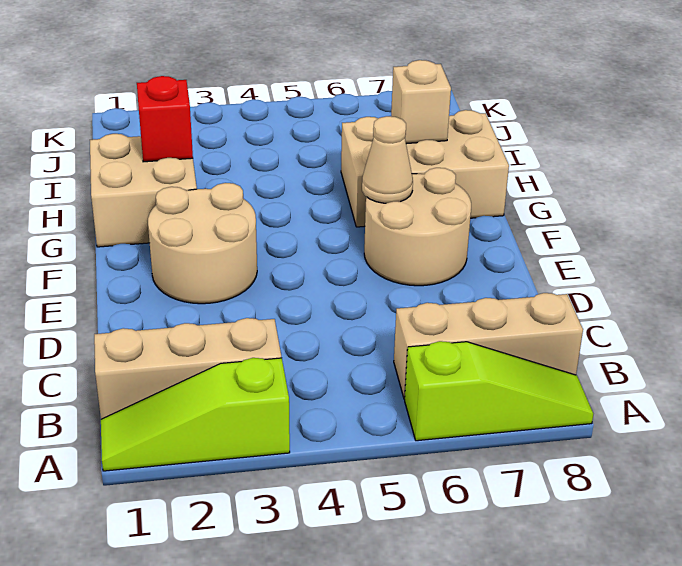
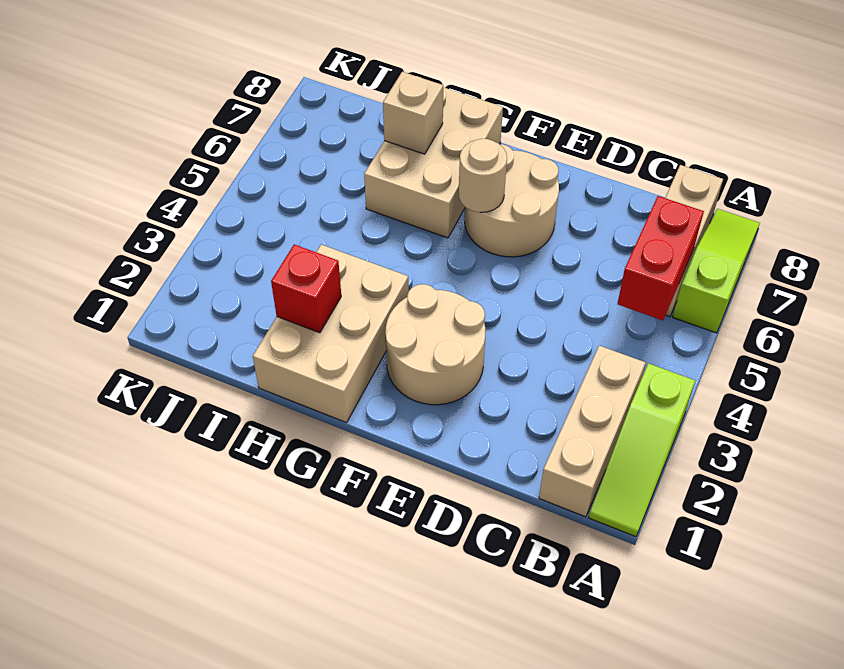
none -> red brick B5:B6 level 2
tan cone F6 level 2 -> tan round brick F6 level 2
tan brick G1:H2 level 1 -> tan brick G1:H3 level 1

